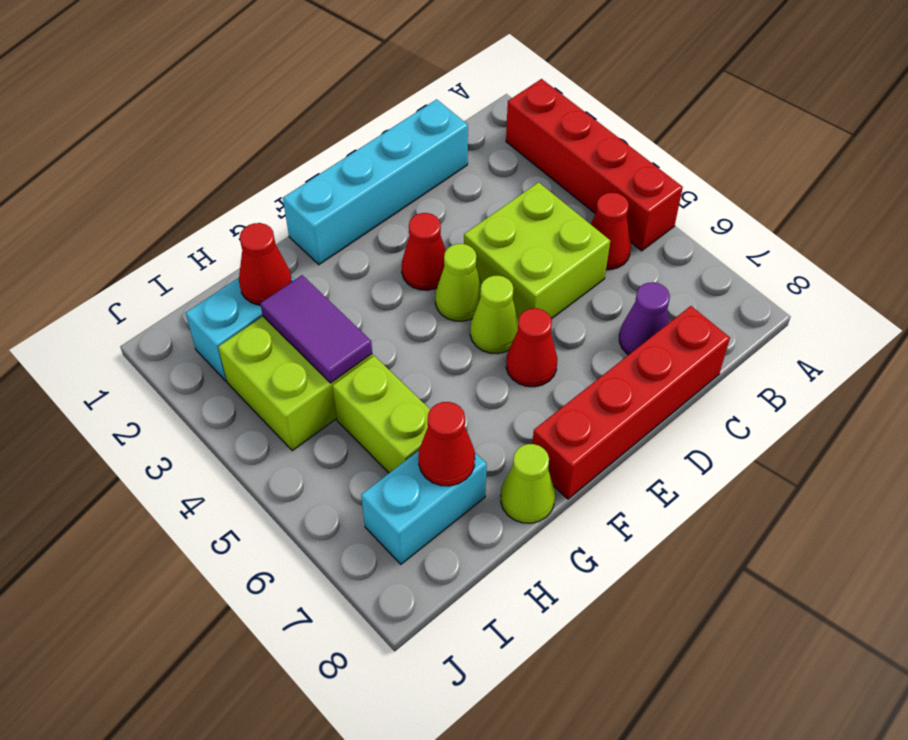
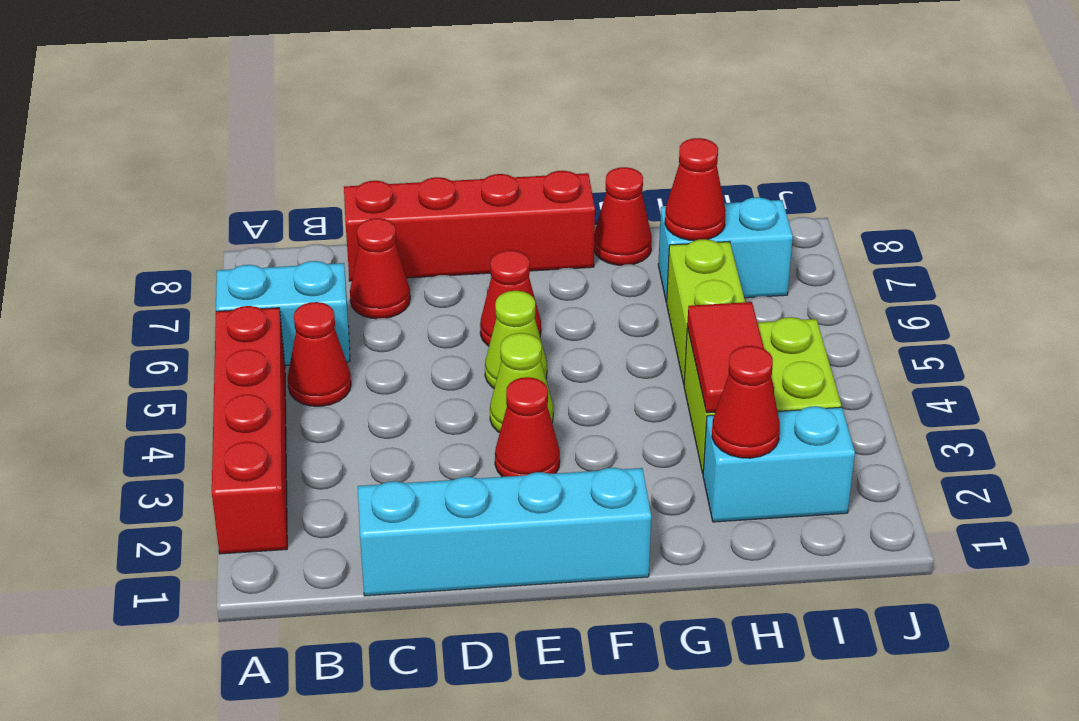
none -> cyan brick A6:B6 level 1
lime brick C4:D5 level 1 -> none
purple cone C7 level 1 -> red cone C7 level 1
lime cone G8 level 1 -> red cone G8 level 1
purple tile H3:H4 level 2 -> red tile H3:H4 level 2

